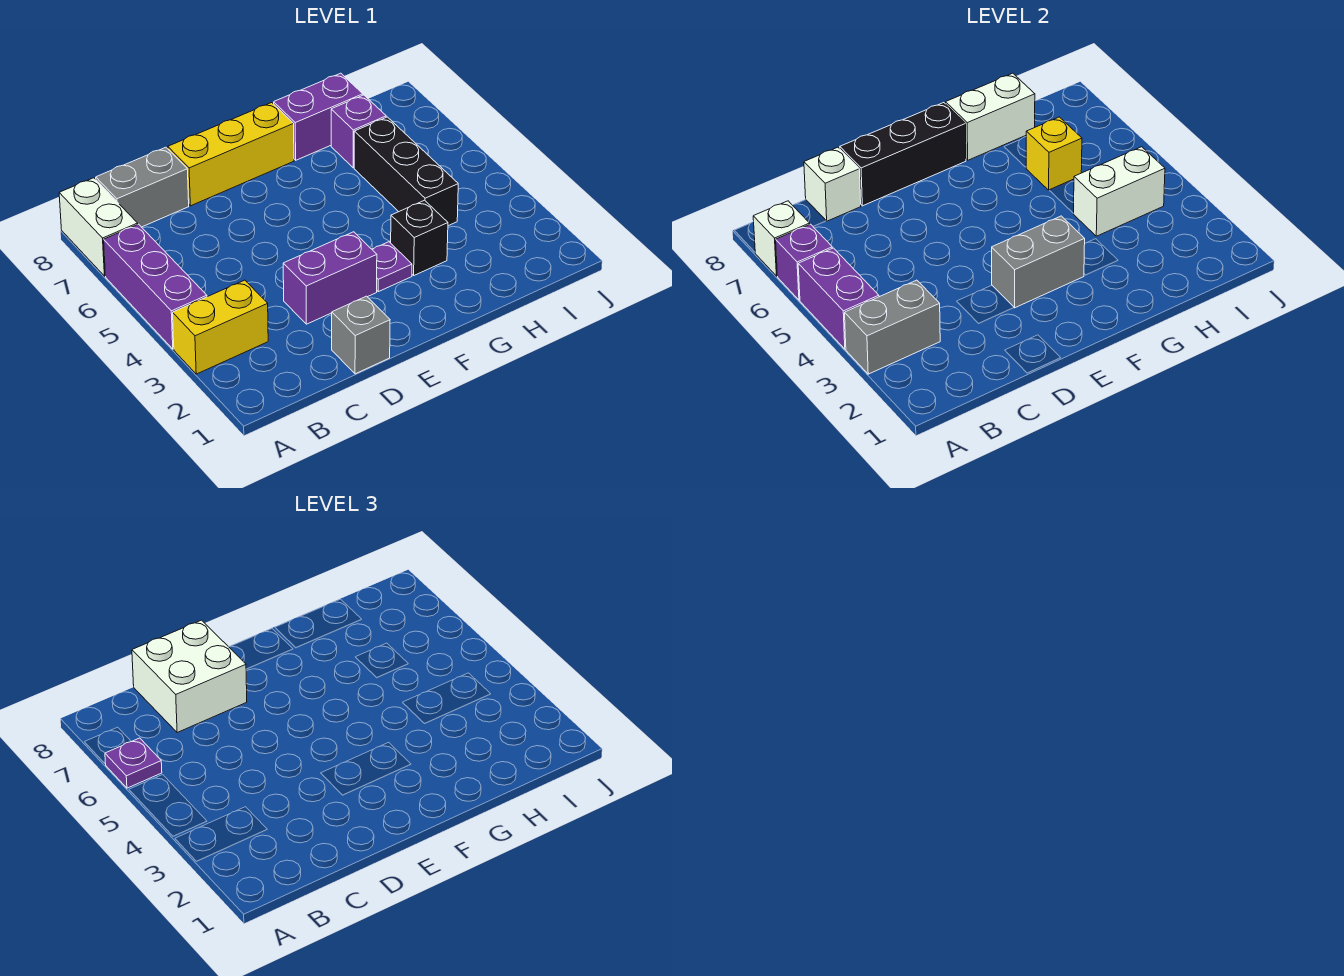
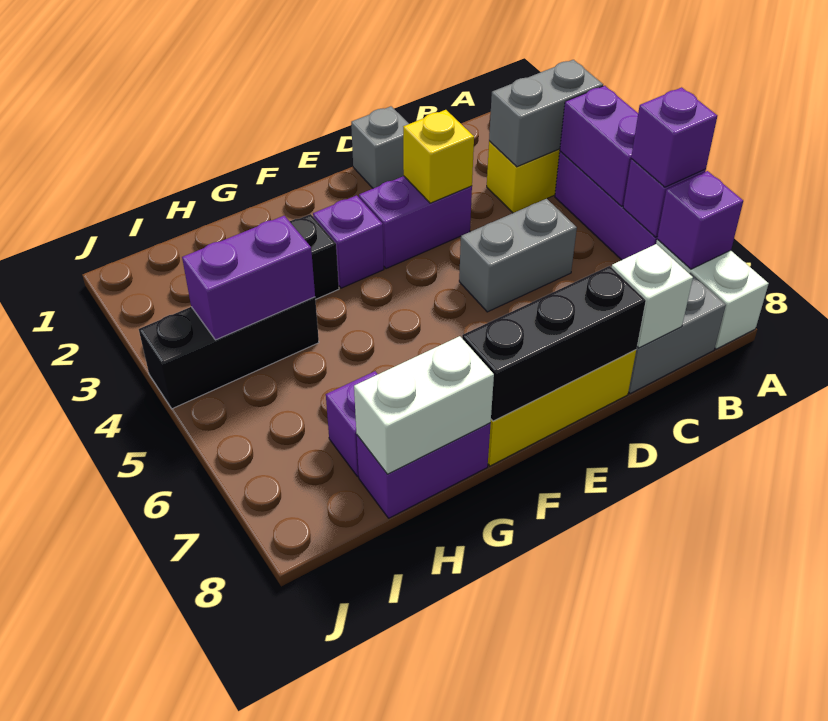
purple plate A6 level 3 -> purple brick A6 level 3
white brick A7 level 2 -> purple brick A7 level 2
white brick C7:D8 level 3 -> none
grey brick E3:F3 level 2 -> grey brick C5:D5 level 1
purple plate F3 level 1 -> purple brick F3 level 1
black brick H4:H6 level 1 -> black brick H4:J4 level 1
white brick H4:I4 level 2 -> purple brick H4:I4 level 2
yellow brick H6 level 2 -> yellow brick D3 level 2

